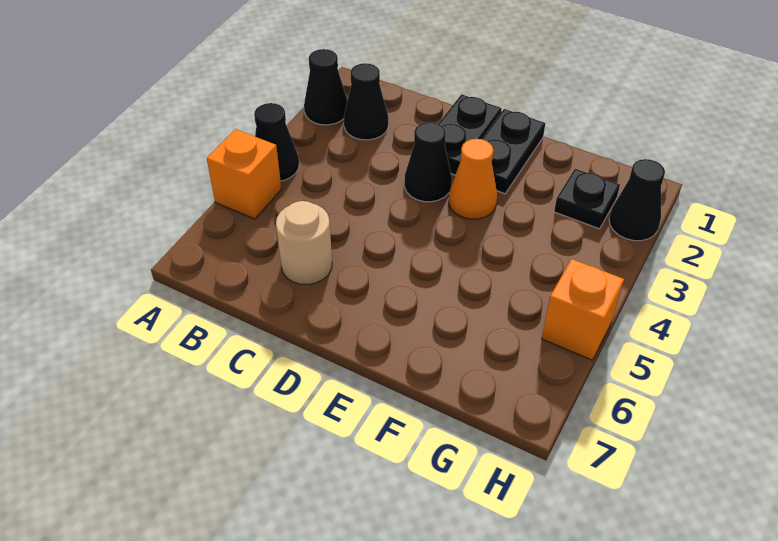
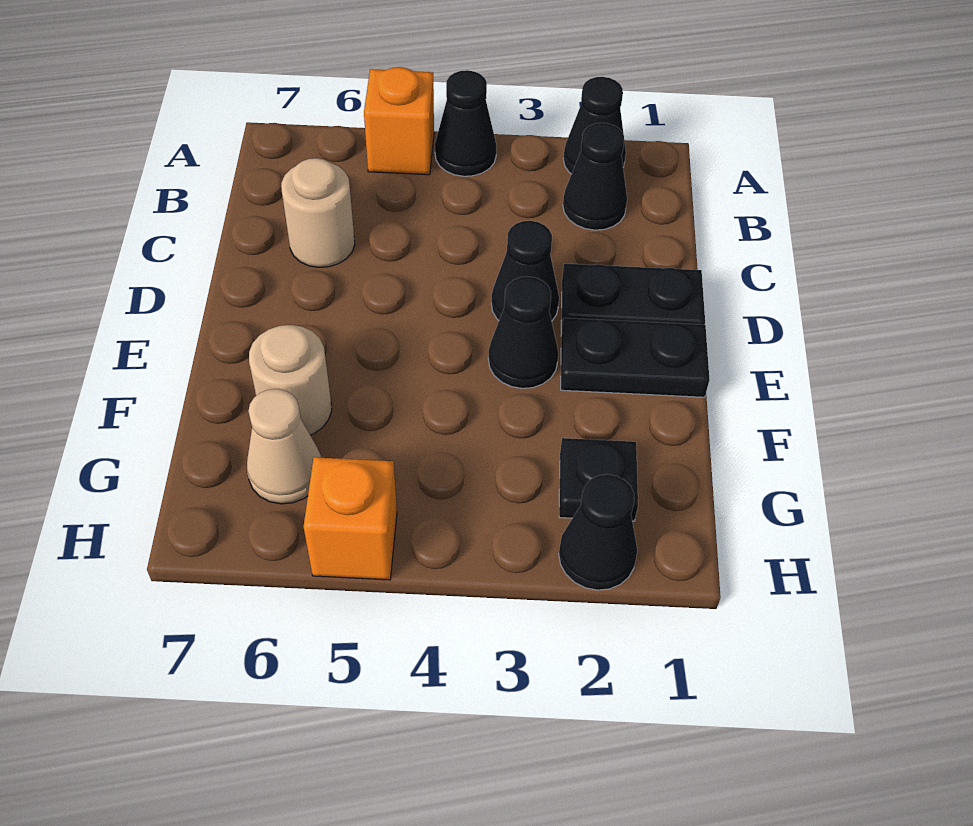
orange cone E3 level 1 -> black cone E3 level 1
none -> tan round brick F6 level 1
none -> tan cone G6 level 1

